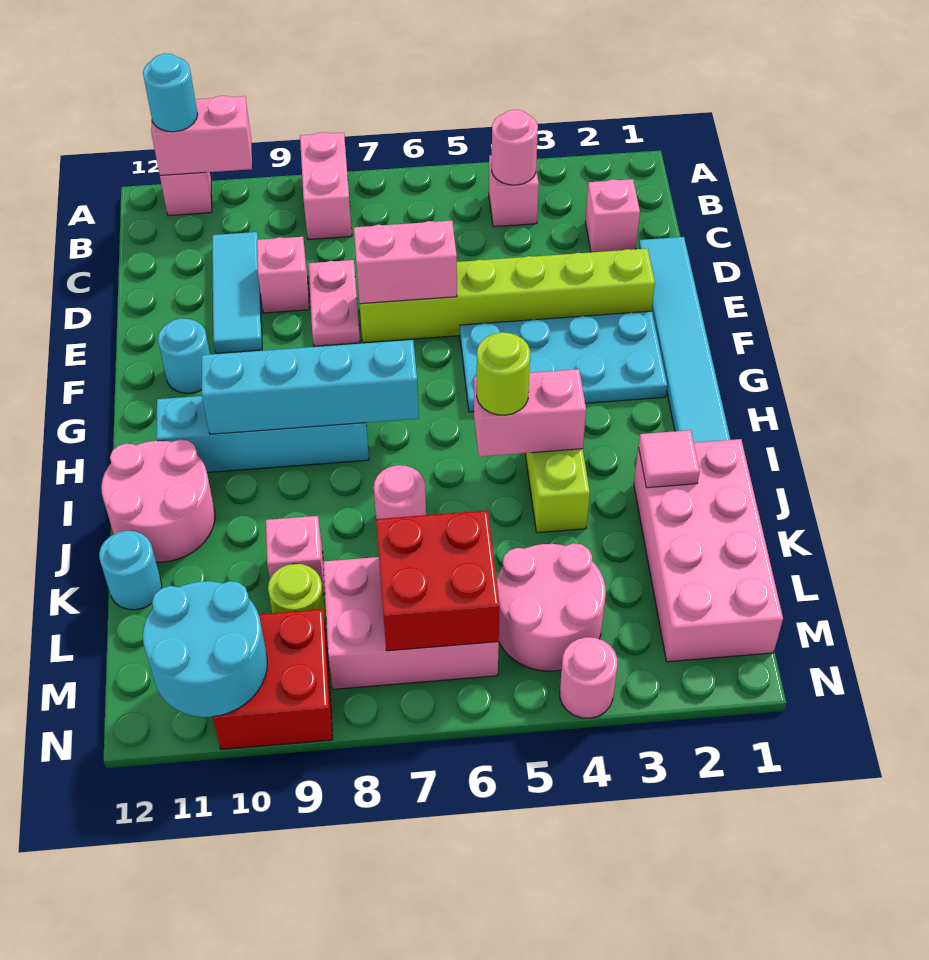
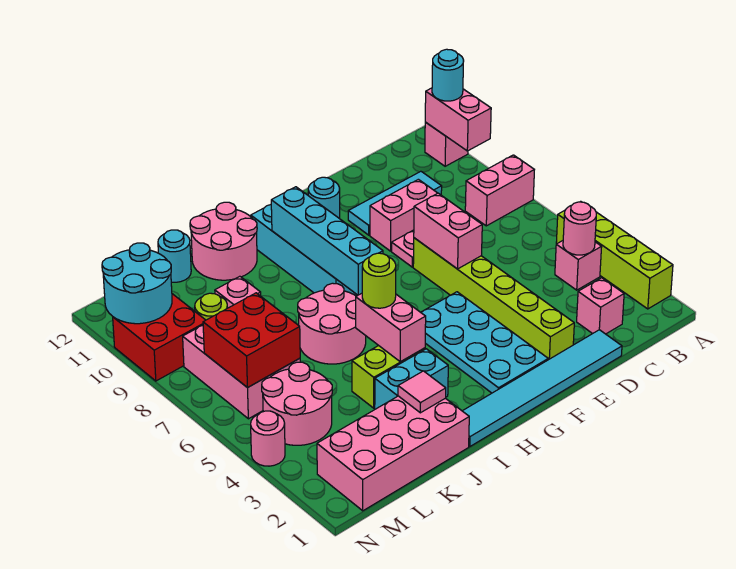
none -> lime brick A2:A5 level 1
pink brick D9 level 1 -> pink brick D9:E9 level 1
none -> cyan brick I3:J3 level 1
pink round brick J7 level 1 -> pink round brick I6:J7 level 1

